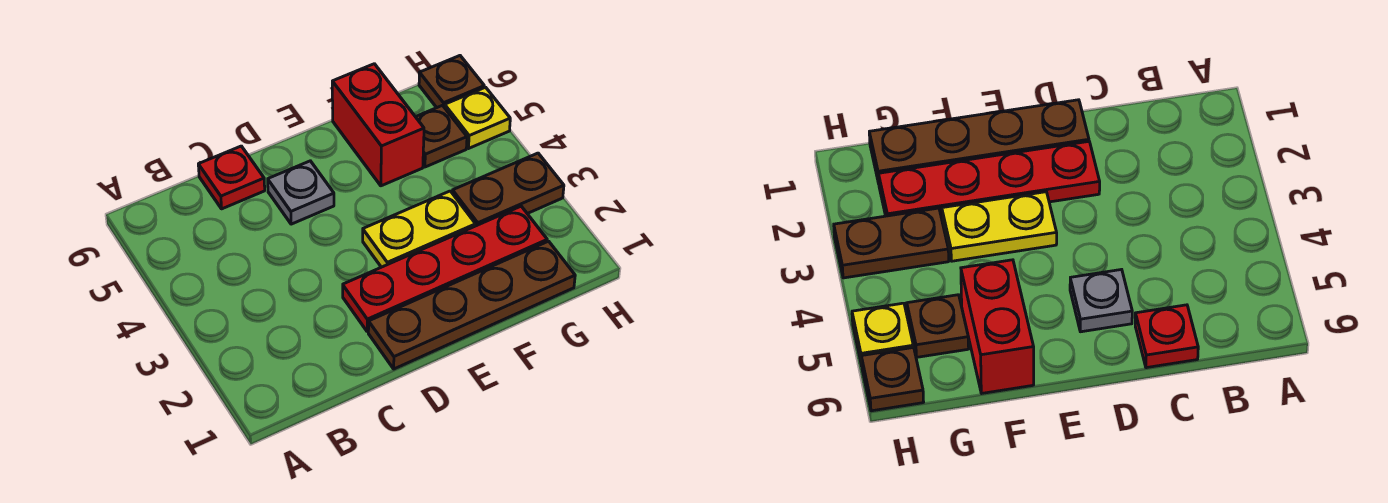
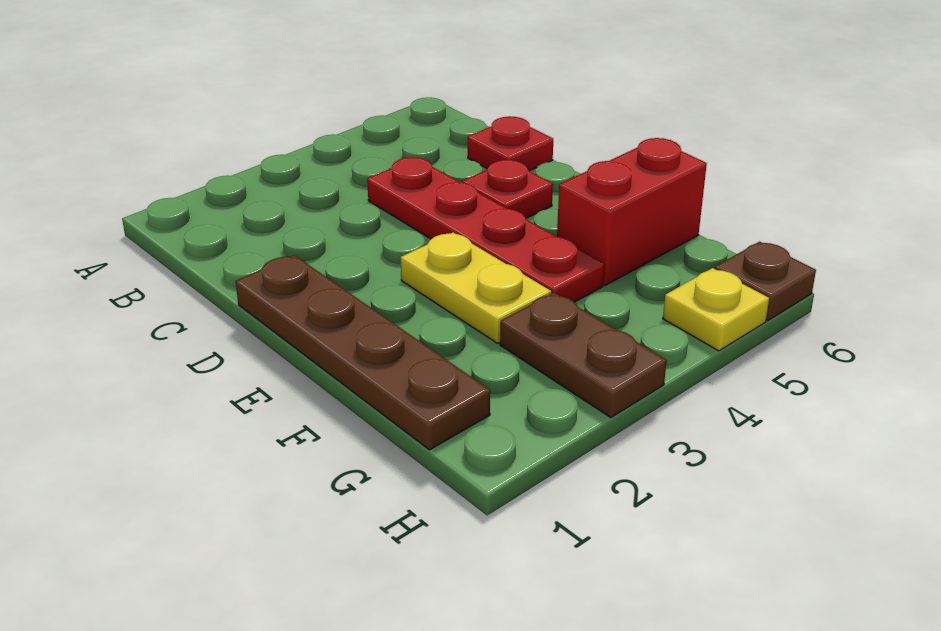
red plate D2:G2 level 1 -> red plate C4:F4 level 1
grey plate D5 level 1 -> red plate D5 level 1
brown plate G5 level 1 -> none

